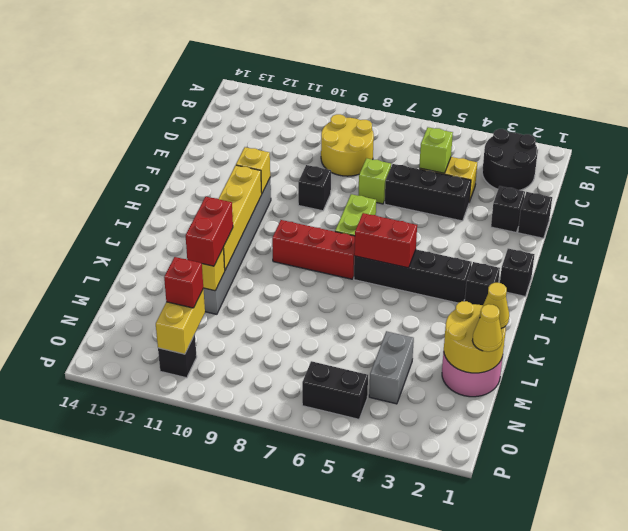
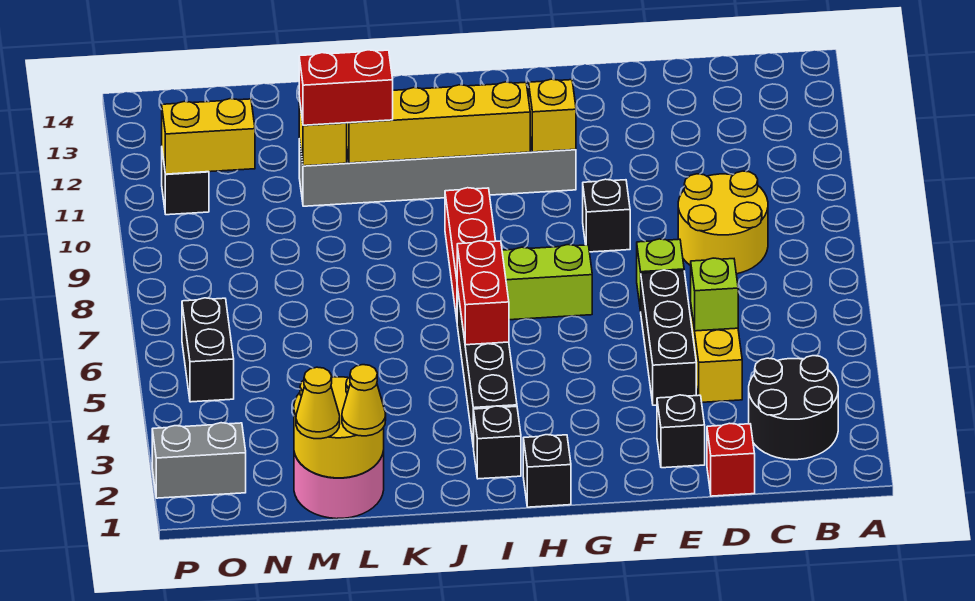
black brick E1 level 1 -> none
grey brick M4:N4 level 1 -> grey brick O2:P2 level 1
red brick N11 level 3 -> red brick D1 level 1

